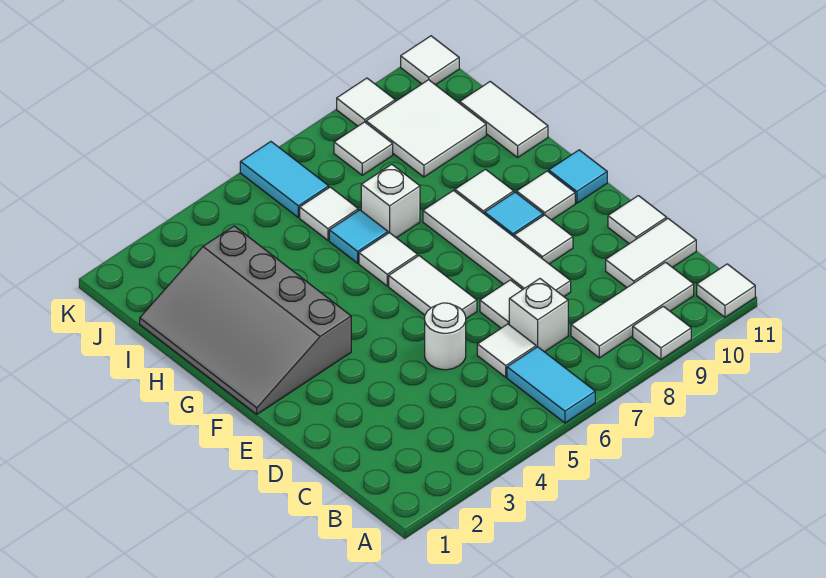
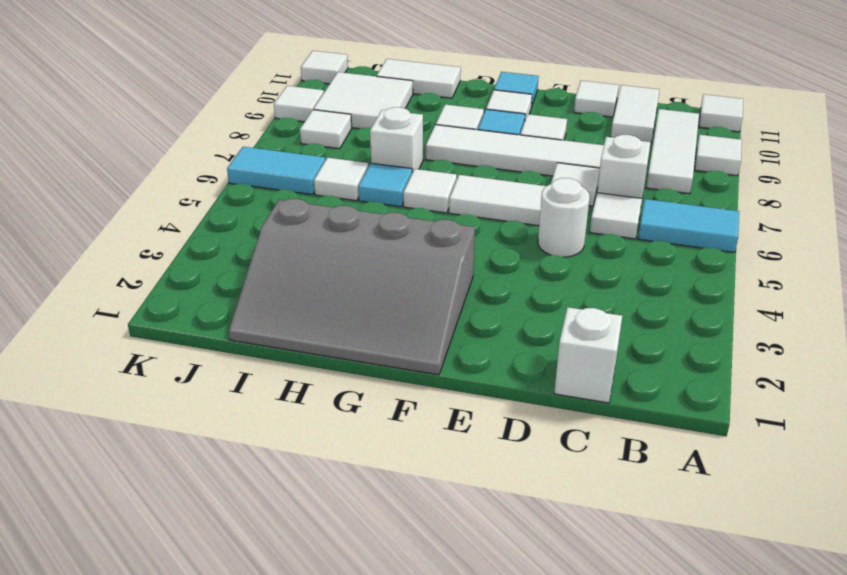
none -> white brick C1 level 1

